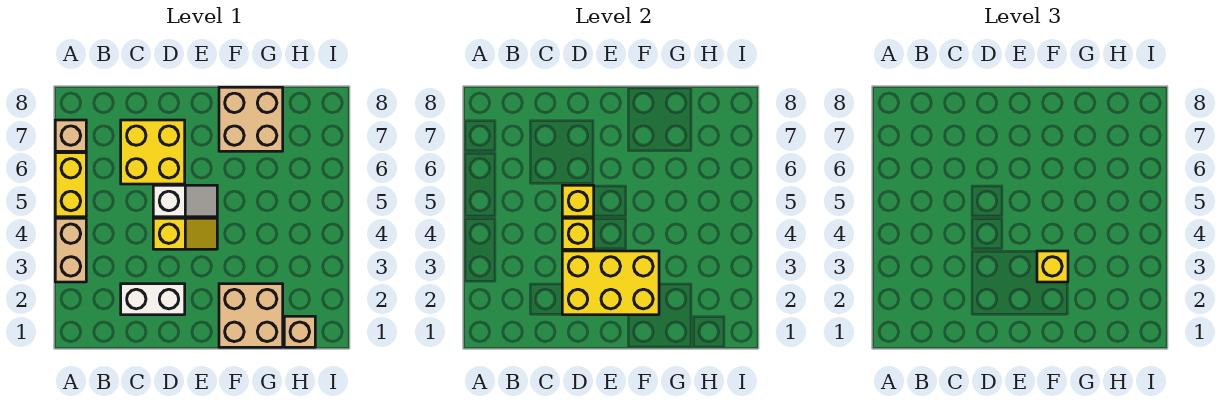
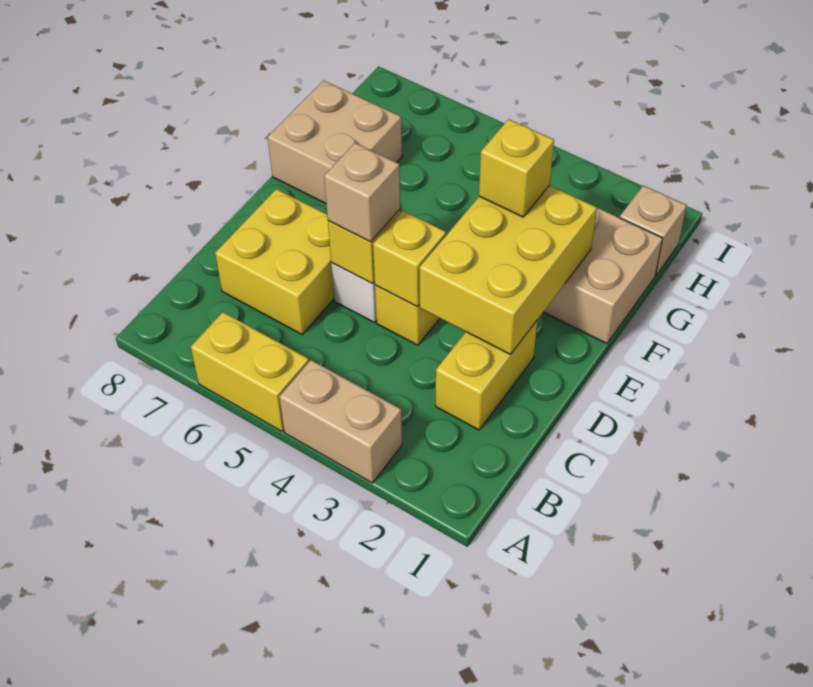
tan brick A7 level 1 -> tan brick D5 level 3
white brick C2:D2 level 1 -> yellow brick C2:D2 level 1

